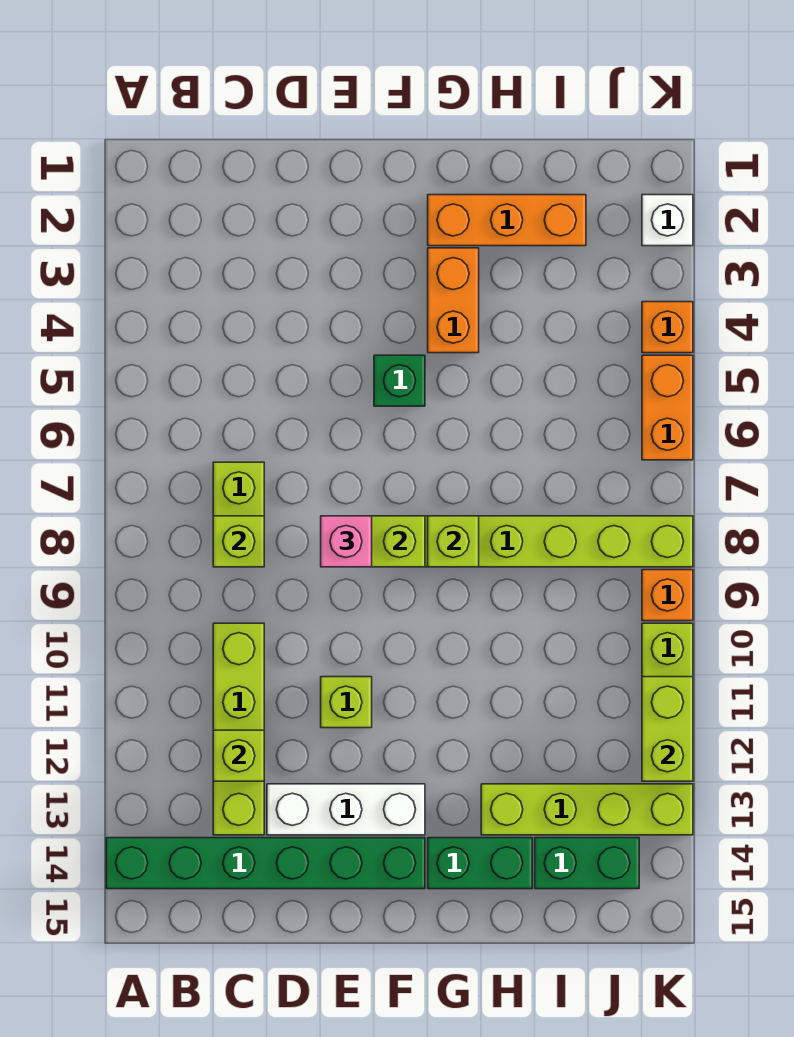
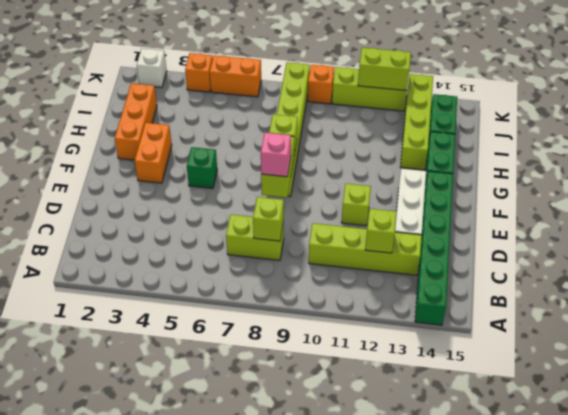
orange brick G3:G4 level 1 -> orange brick F3:G3 level 1

